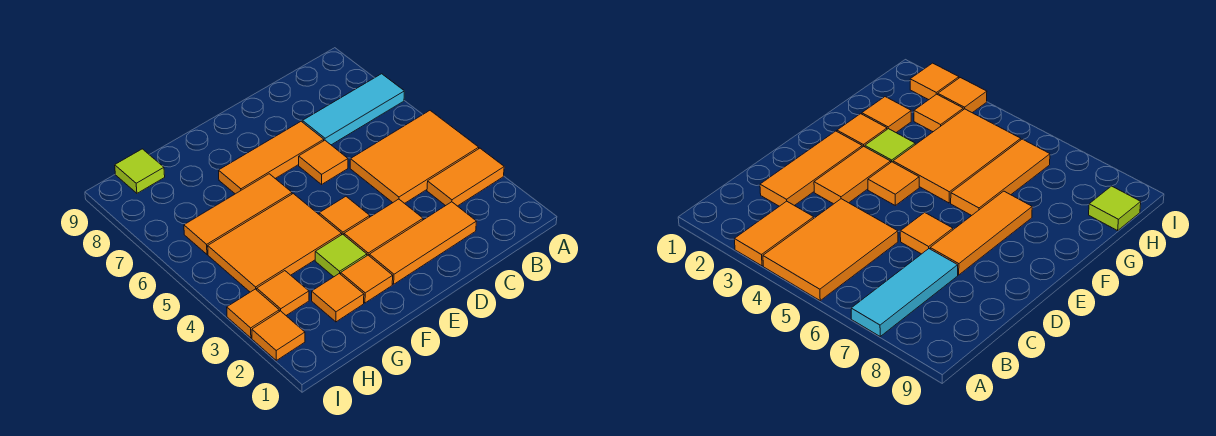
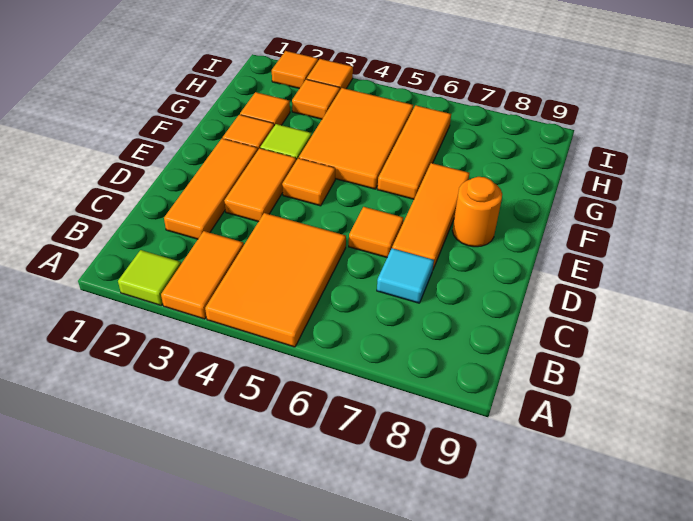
cyan tile A7:C7 level 1 -> cyan tile C7 level 1
none -> orange round brick E8 level 1
lime tile H9 level 1 -> lime tile A2 level 1

